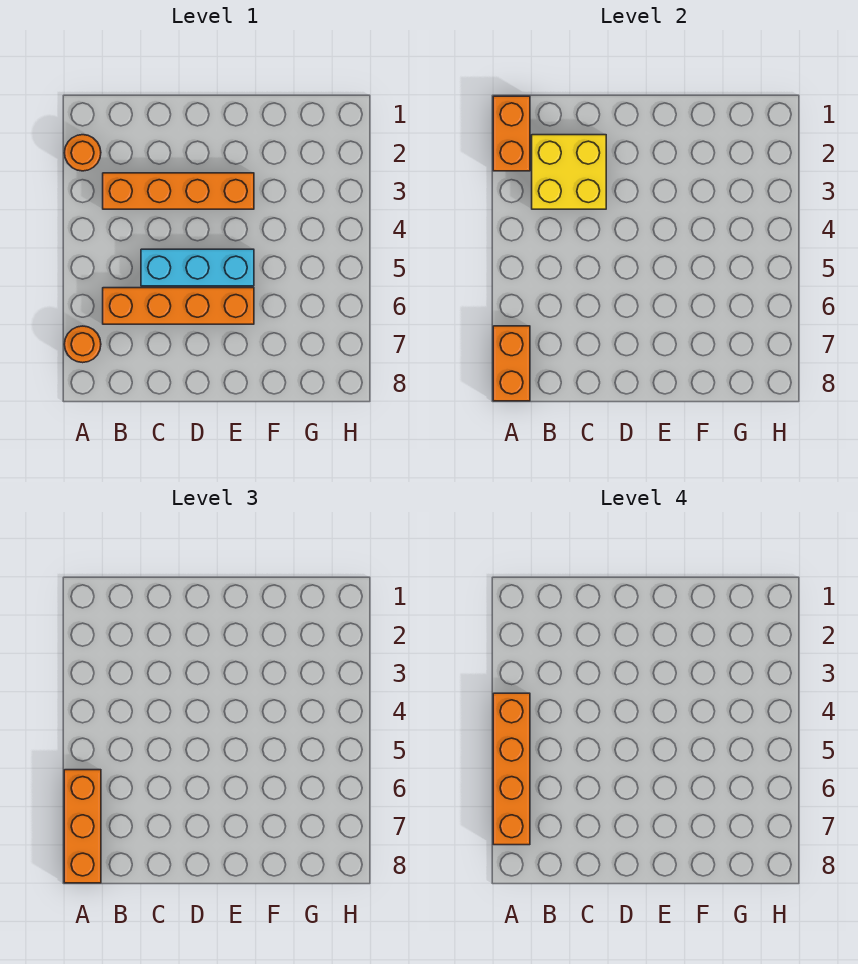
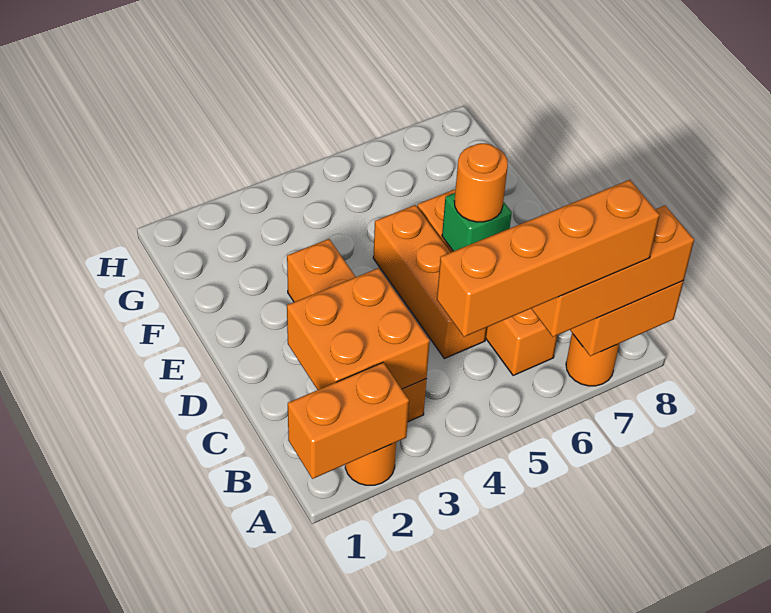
yellow brick B2:C3 level 2 -> orange brick B2:C3 level 2
cyan brick C5:E5 level 1 -> orange brick C5:E5 level 1
none -> green brick D6 level 2
none -> orange round brick D6 level 3

